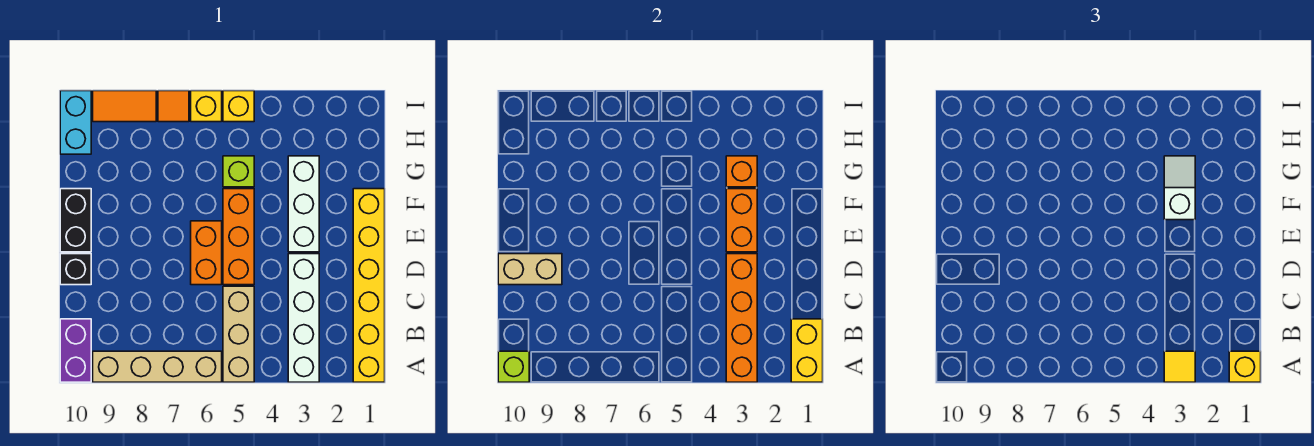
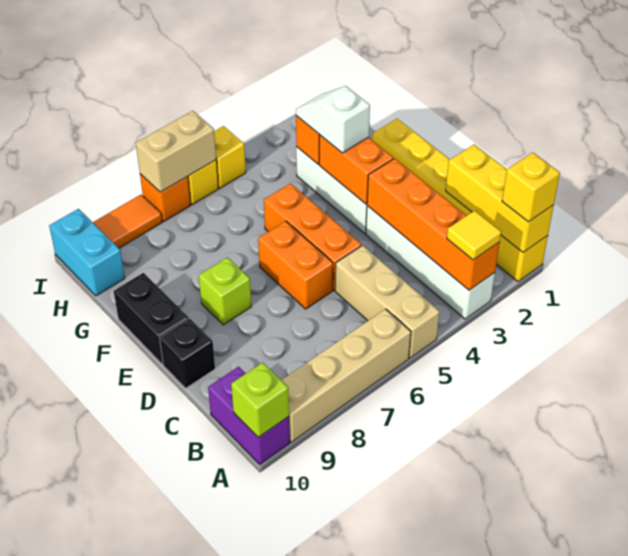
yellow brick A1:B1 level 2 -> yellow brick A1:C1 level 2
tan brick D9:D10 level 2 -> tan brick I6:I7 level 2
lime brick G5 level 1 -> lime brick E8 level 1
orange tile I7 level 1 -> orange brick I7 level 1

